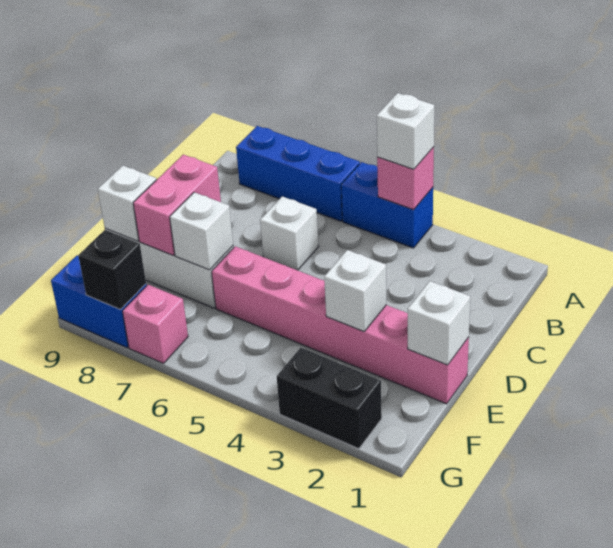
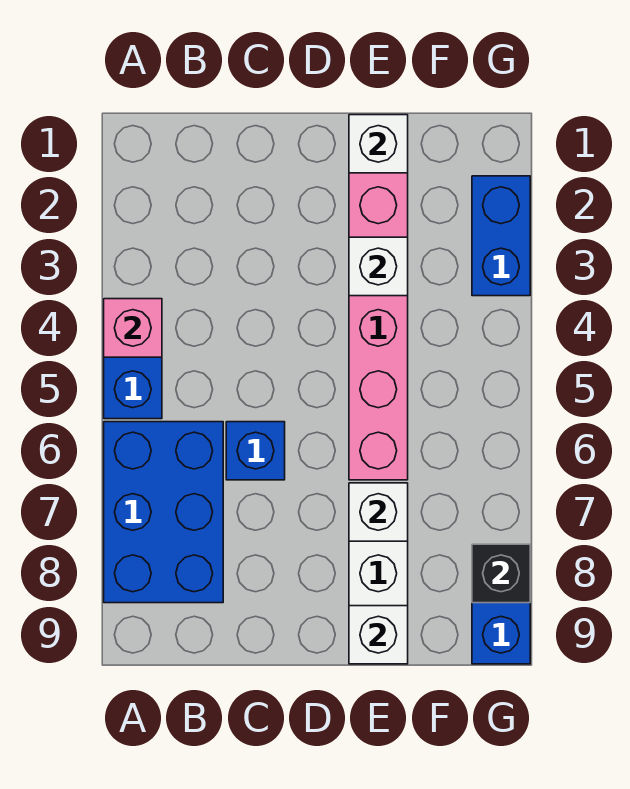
white brick A4 level 3 -> none
blue brick A6:A8 level 1 -> blue brick A6:B8 level 1
white brick C6 level 1 -> blue brick C6 level 1
pink brick D8:E8 level 2 -> none
black brick G2:G3 level 1 -> blue brick G2:G3 level 1
pink brick G7 level 1 -> none

